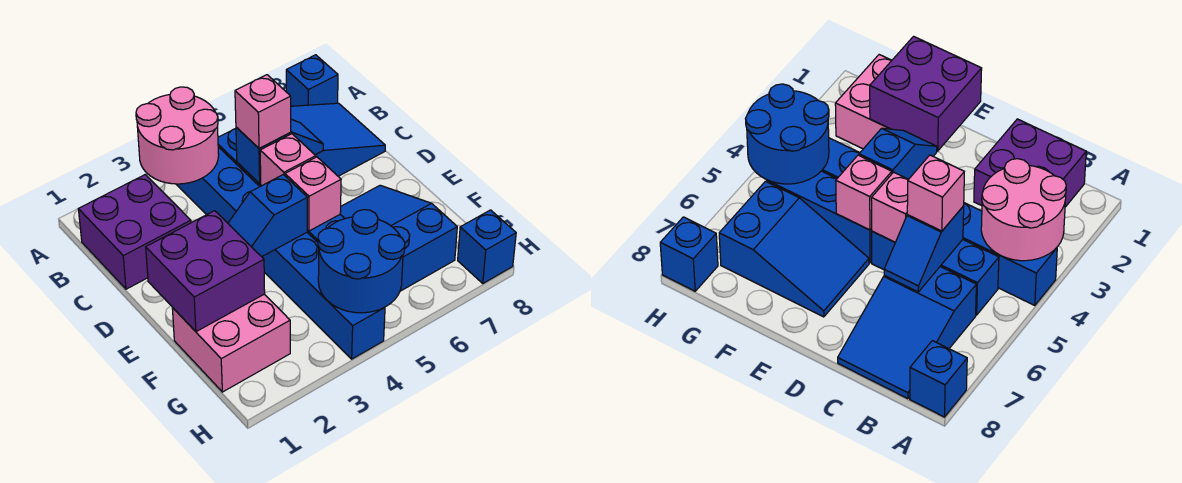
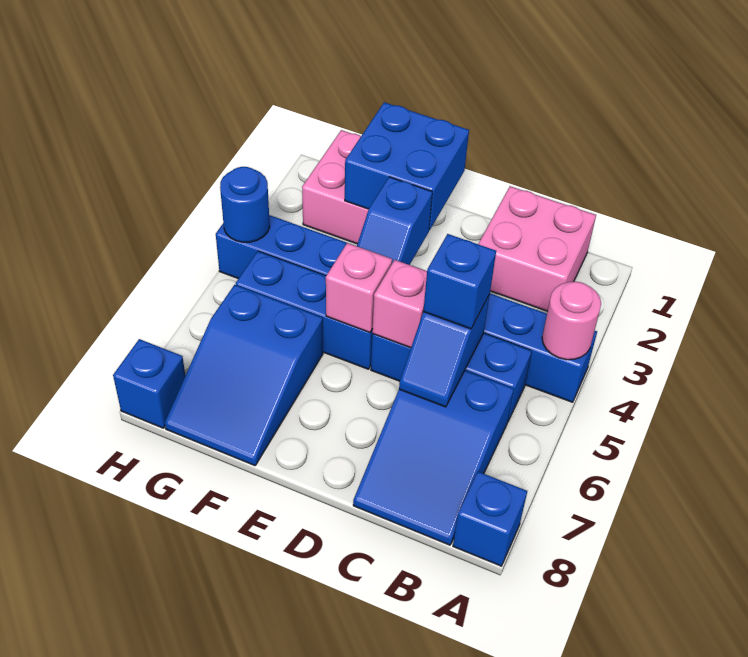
pink round brick A3:B4 level 2 -> pink round brick A4 level 2
purple brick B1:C2 level 1 -> pink brick B1:C2 level 1
pink brick C5 level 3 -> blue brick C5 level 3
purple brick E1:F2 level 2 -> blue brick E1:F2 level 2
blue slope E3:E4 level 2 top 4 -> blue slope E3:E4 level 2 top 3
blue slope E6:G7 level 1 top G -> blue slope F6:G8 level 1 top 6
blue round brick G4:H5 level 2 -> blue round brick H4 level 2

